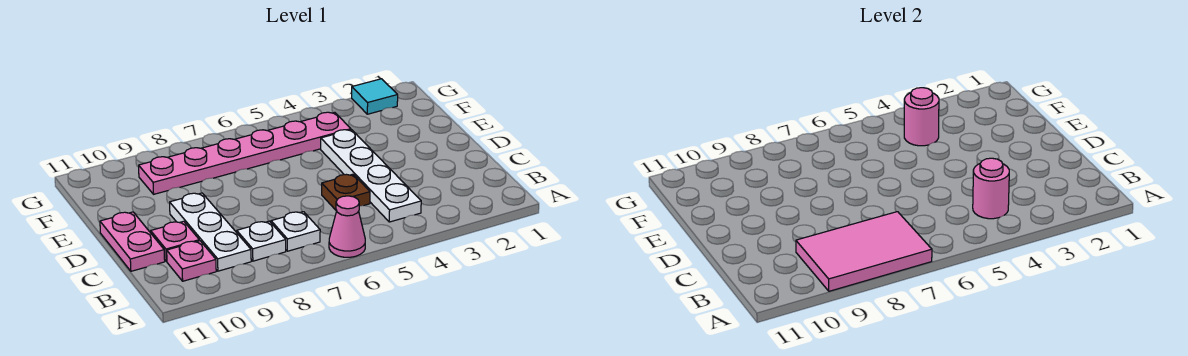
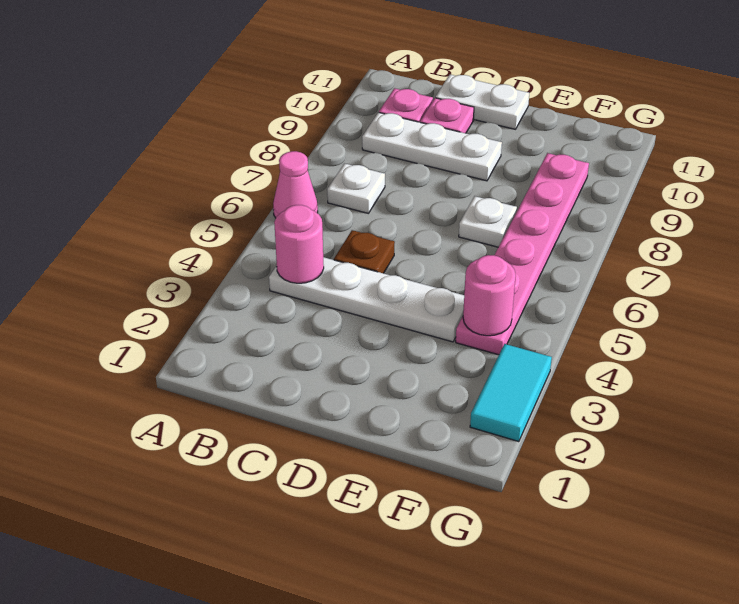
pink tile A7:B9 level 2 -> none
white plate B8 level 1 -> white plate E7 level 1
pink plate C11:D11 level 1 -> white plate C11:D11 level 1
cyan tile G2 level 1 -> cyan tile G2:G3 level 1

